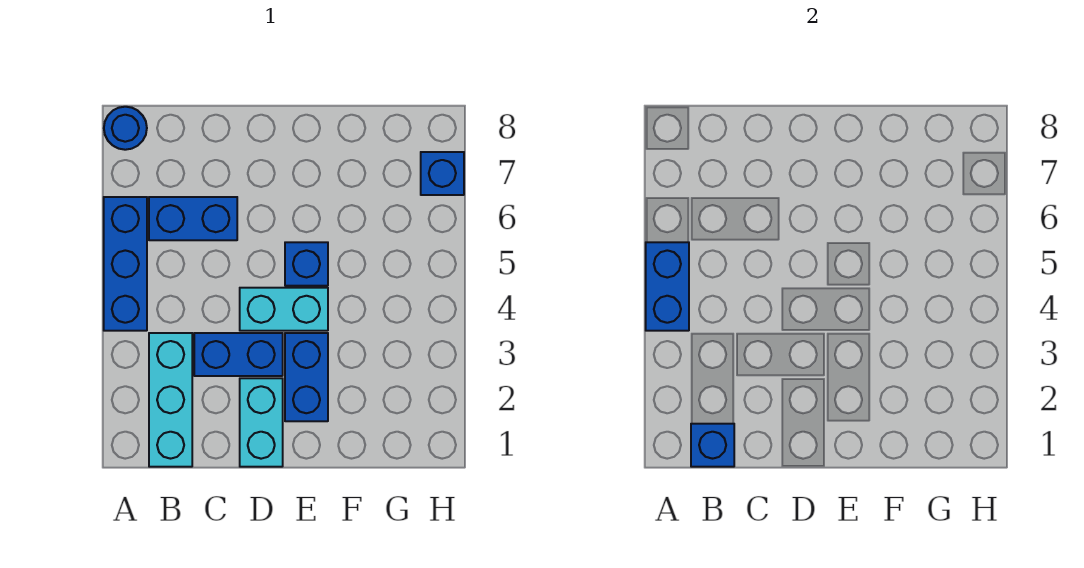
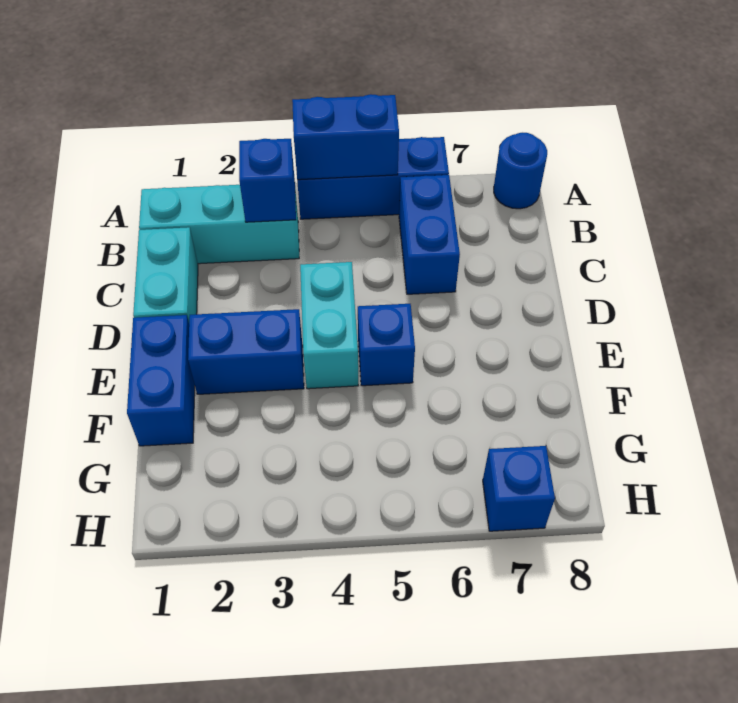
blue brick B1 level 2 -> blue brick B3 level 2
blue brick C3:D3 level 1 -> blue brick E1:F1 level 1
cyan brick D1:D2 level 1 -> cyan brick C1:D1 level 1

